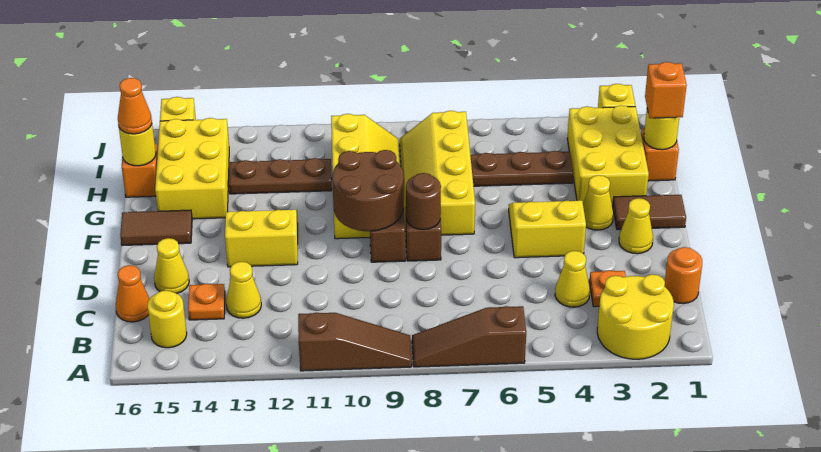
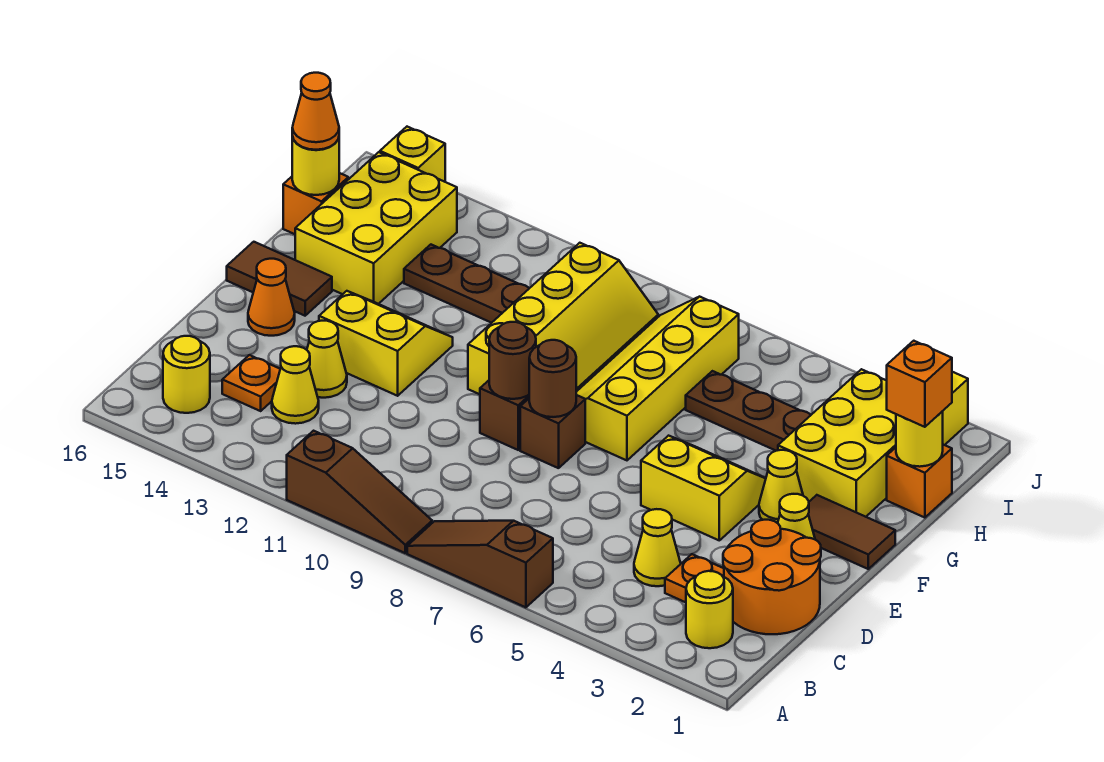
yellow round brick A2:B3 level 1 -> yellow round brick B2 level 1
orange round brick C1 level 1 -> orange round brick C1:D2 level 1
orange cone C16 level 1 -> orange cone E15 level 1
yellow cone D15 level 1 -> yellow cone D13 level 1
brown round brick E9:F10 level 2 -> brown round brick E9 level 2

